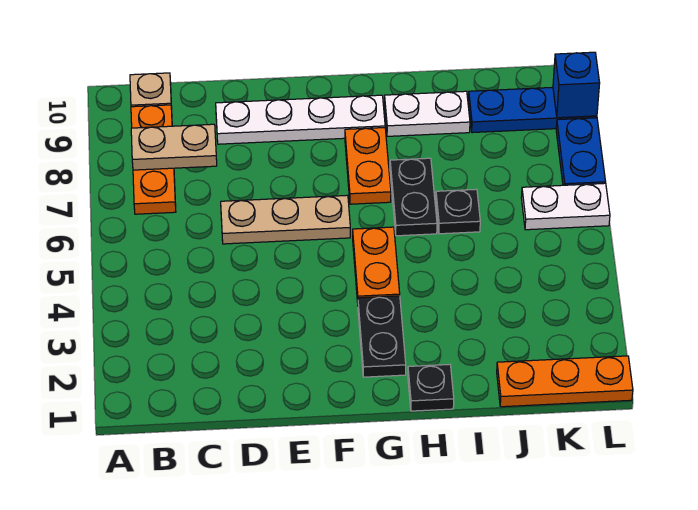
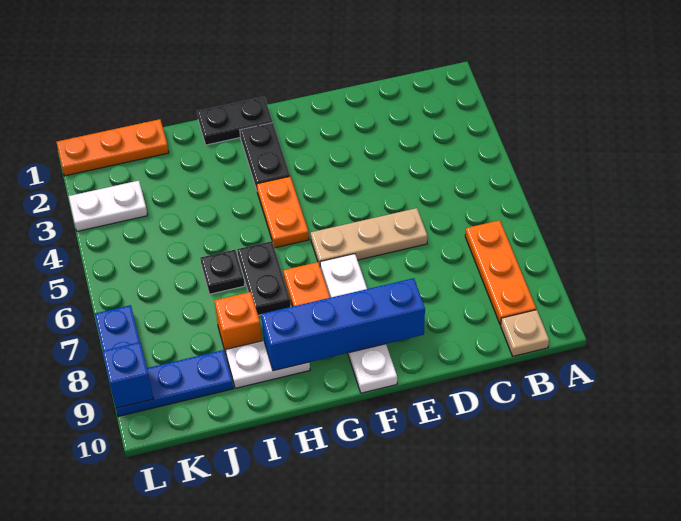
tan plate B8:C8 level 2 -> none
white plate D9:G9 level 1 -> white plate F7:F10 level 1
none -> blue brick E9:H9 level 2
black plate H1 level 1 -> black plate G1:H1 level 1
none -> orange brick I8 level 1
white plate K6:L6 level 1 -> white plate K3:L3 level 1

